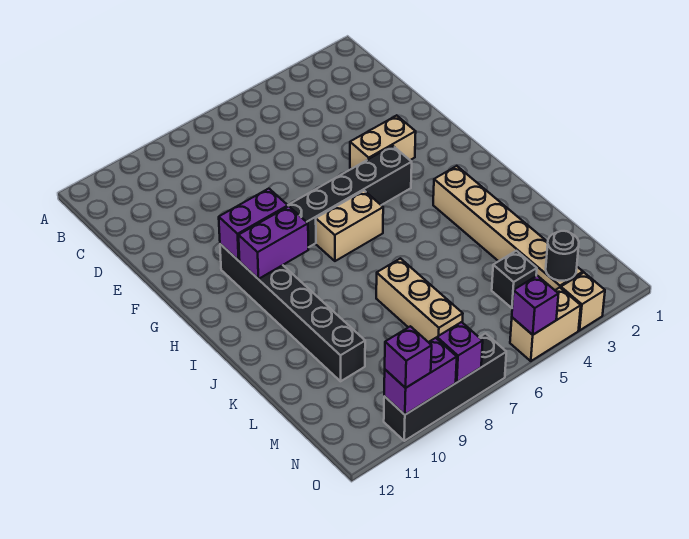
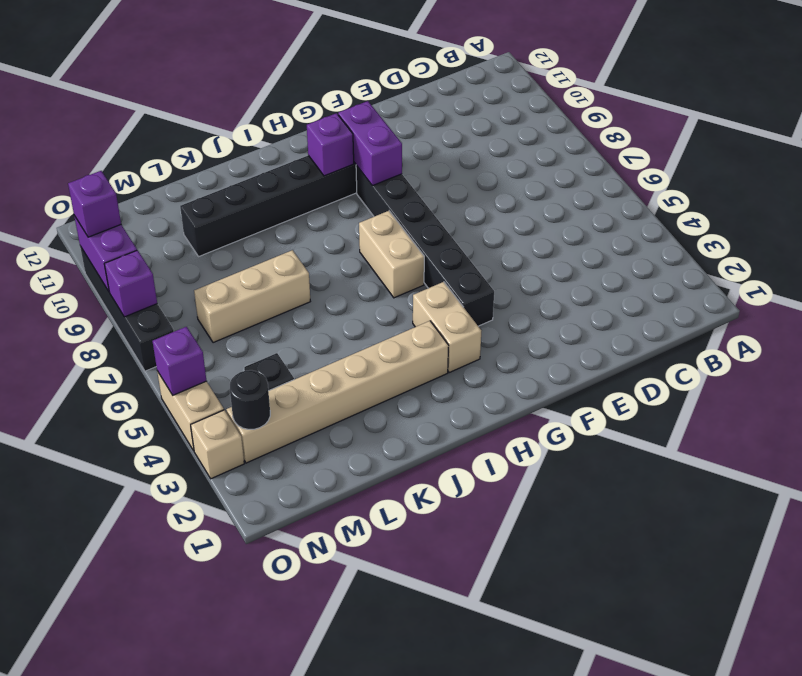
tan brick F3:F4 level 1 -> tan brick H3:H4 level 1
purple brick H9:H10 level 2 -> purple brick H10 level 2

